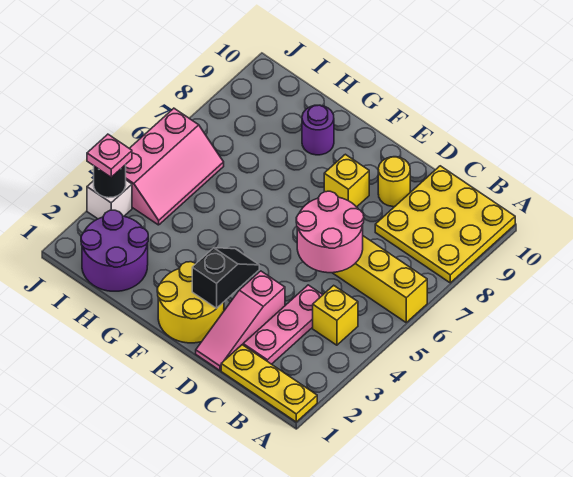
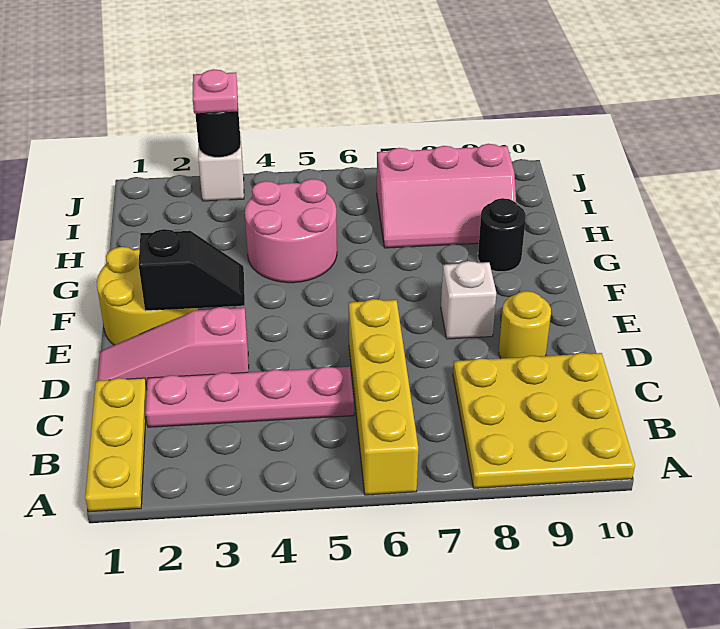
yellow brick B4 level 1 -> none
pink plate C2:C4 level 1 -> pink plate C2:C5 level 1
pink round brick C5:D6 level 2 -> pink round brick G4:H5 level 1
yellow brick E8 level 1 -> white brick E8 level 1
purple round brick G9 level 1 -> black round brick G9 level 1
purple round brick H1:I2 level 1 -> none
pink slope I4:J6 level 1 top J -> pink slope H7:I9 level 1 top I

